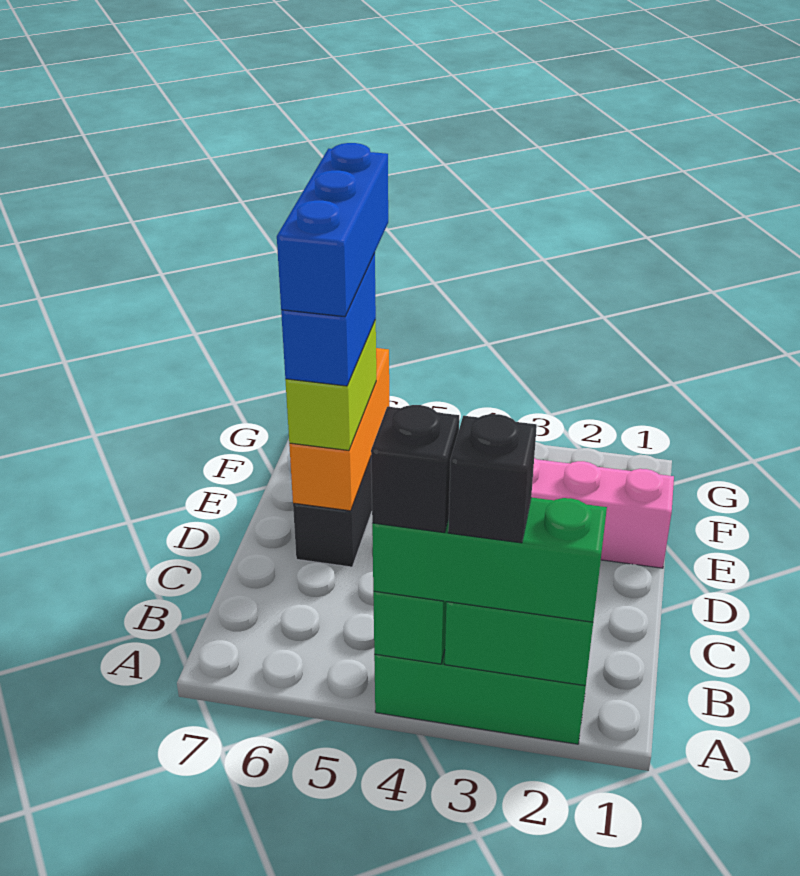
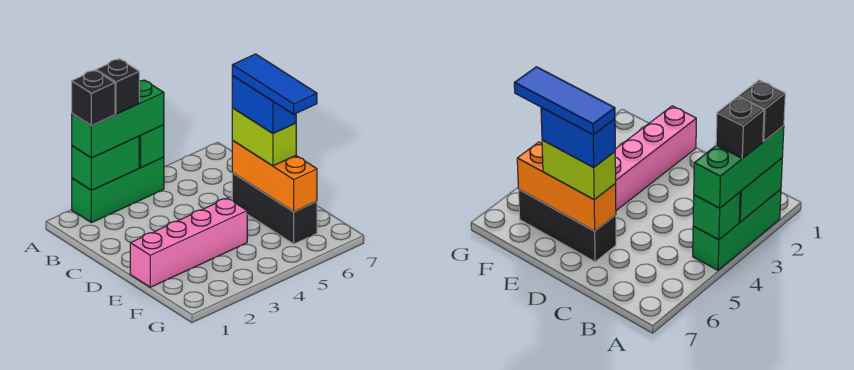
black brick A4 level 4 -> black brick A2 level 4
blue brick D6:F6 level 5 -> blue tile D6:F6 level 5

